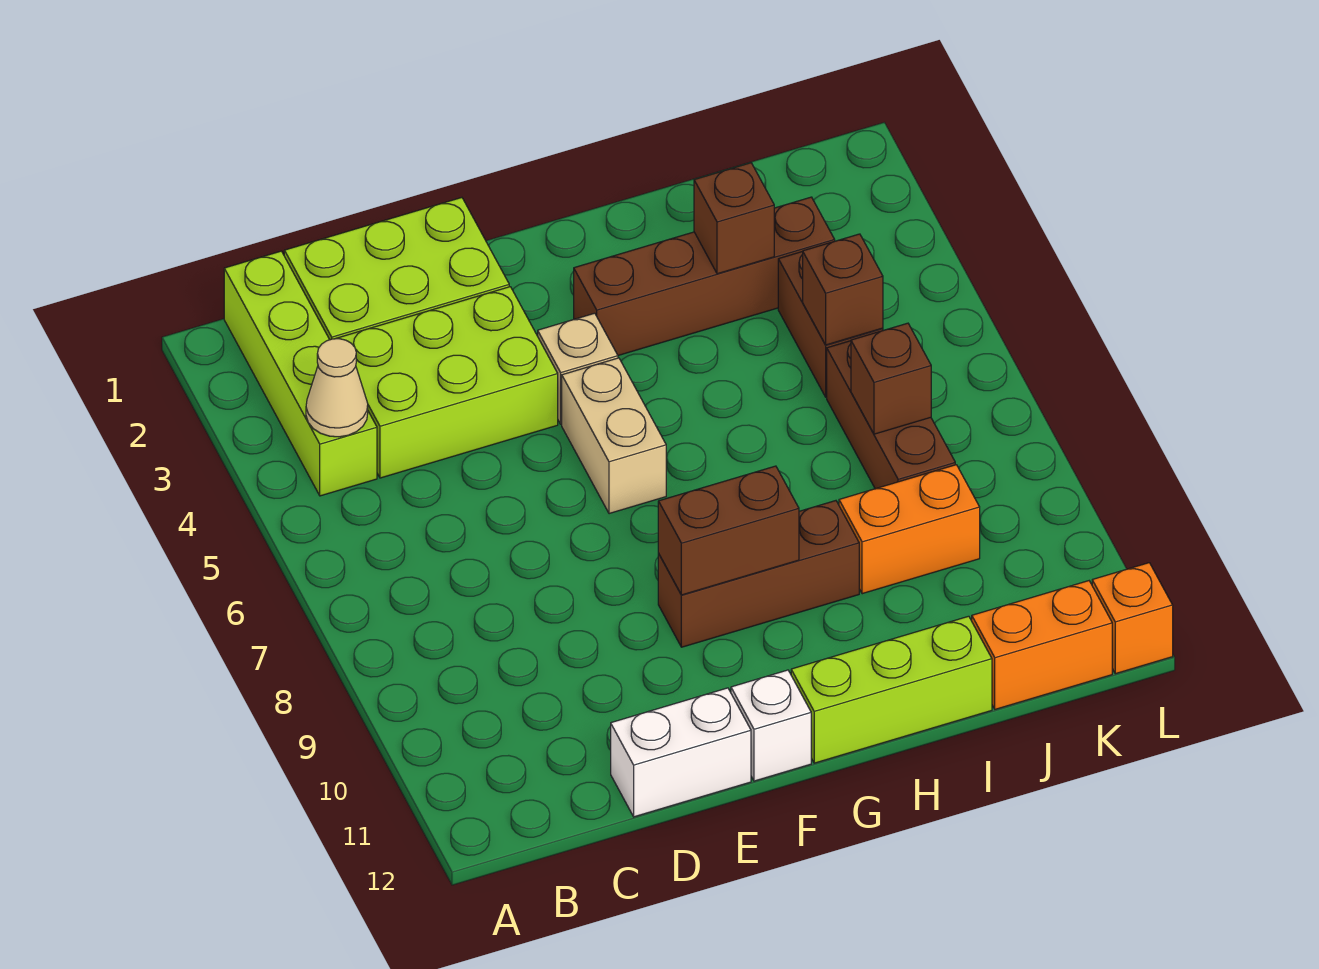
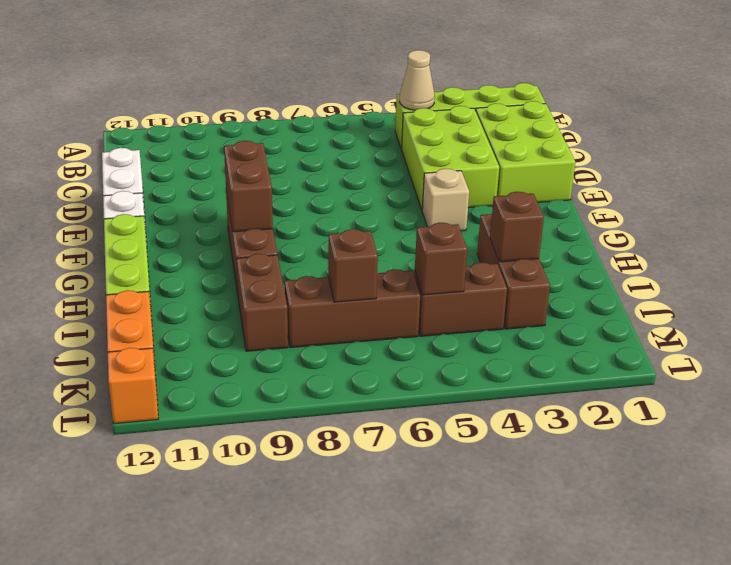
tan brick F5:F6 level 1 -> none
brown brick G3:J3 level 1 -> brown brick H3:J3 level 1
orange brick I9:J9 level 1 -> brown brick I9:J9 level 1

